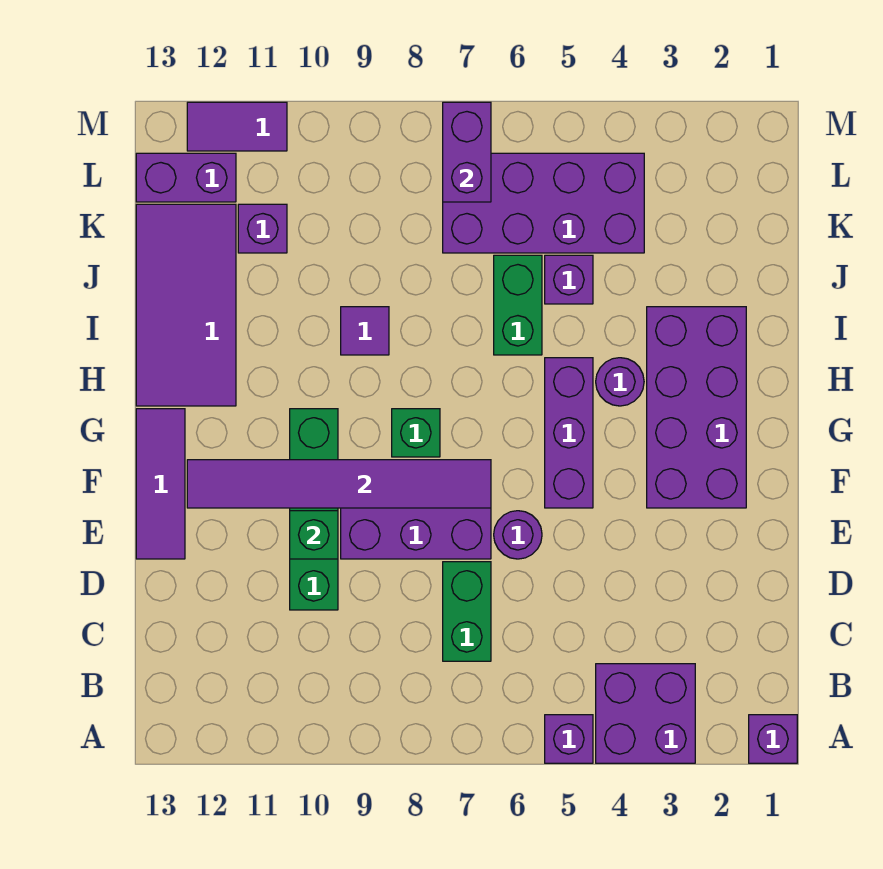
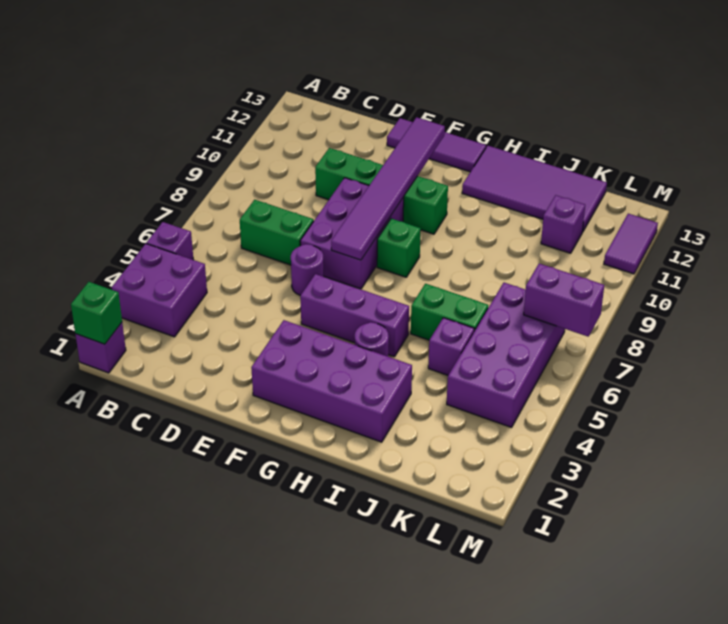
green brick E10 level 2 -> green brick A1 level 2
purple tile I9 level 1 -> none
purple brick L12:L13 level 1 -> none

